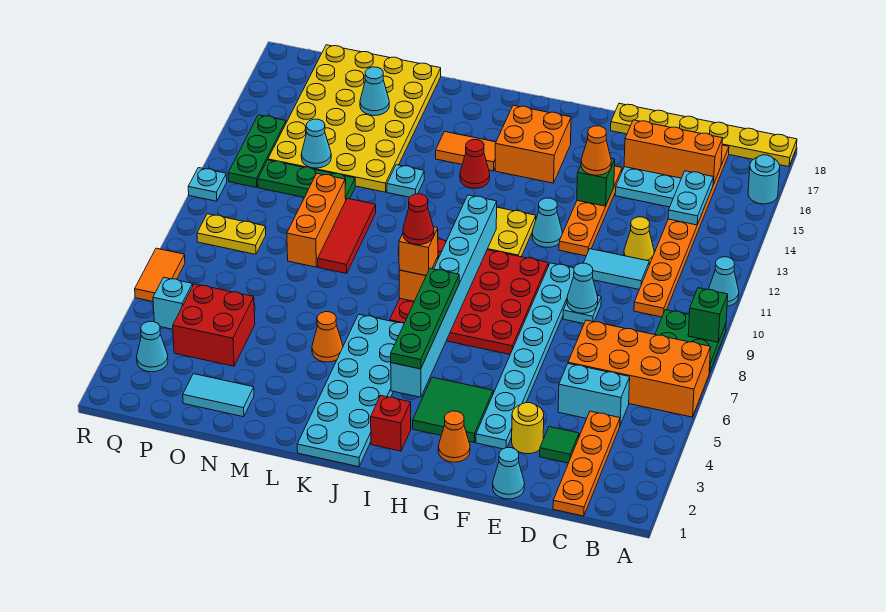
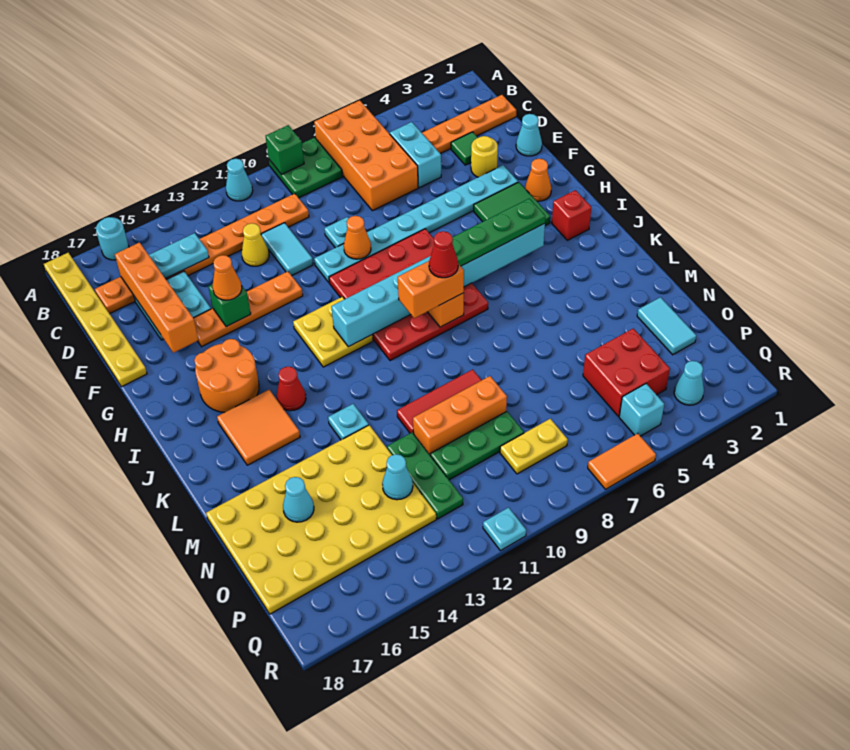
orange brick C16:E16 level 2 -> orange brick C16:F16 level 2
cyan cone E9 level 2 -> none
cyan cone G12 level 1 -> none
orange brick H15:I16 level 1 -> orange round brick H15:I16 level 1
cyan plate J1:K6 level 1 -> none
orange brick J8 level 3 -> orange brick J8:J9 level 3
orange tile J15:K15 level 1 -> orange tile J15:K16 level 1
orange cone L5 level 1 -> orange cone F9 level 2
yellow plate P9:Q9 level 1 -> yellow plate P8:P9 level 1
green plate Q12:Q14 level 1 -> green plate O9:O11 level 1

